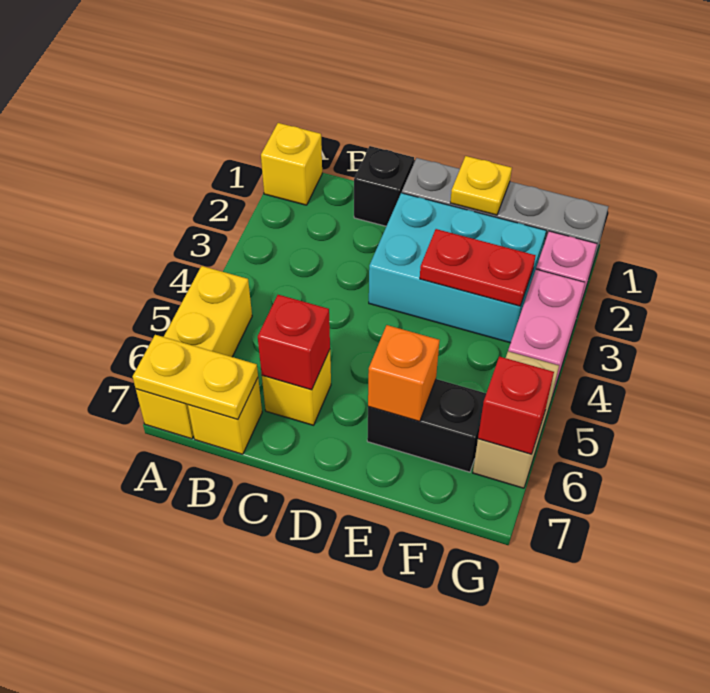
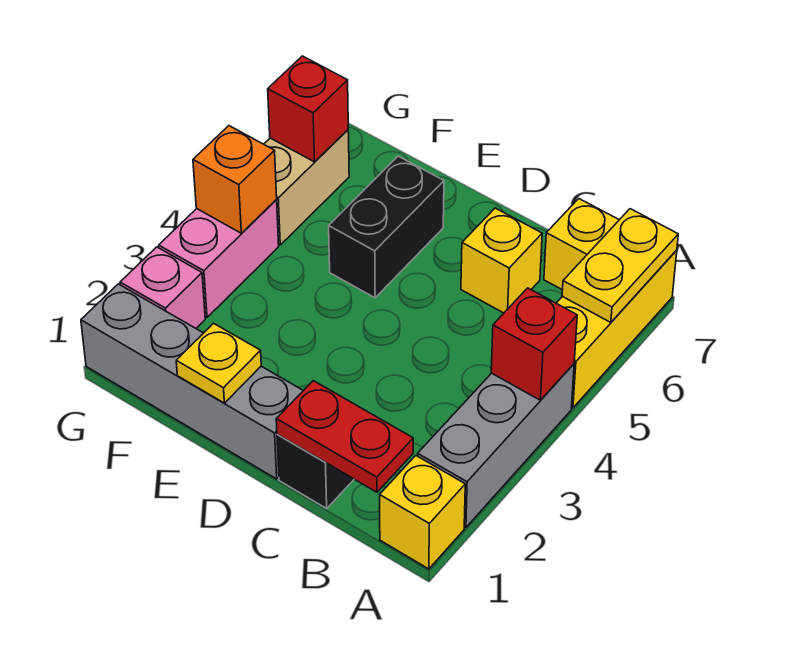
none -> grey brick A2:A4 level 1
yellow plate A7:B7 level 2 -> yellow plate A6:A7 level 2
red brick C6 level 2 -> red brick A4 level 2
cyan brick D2:F3 level 1 -> none
red plate E3:F3 level 2 -> red plate B1:C1 level 2
black brick E6:F6 level 1 -> black brick E5:E6 level 1
orange brick E6 level 2 -> orange brick G4 level 2

